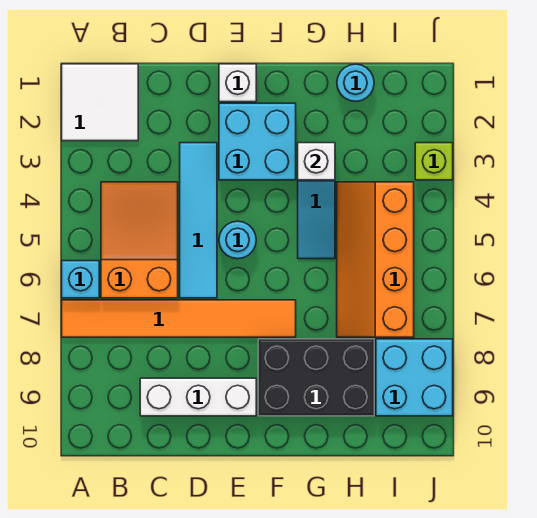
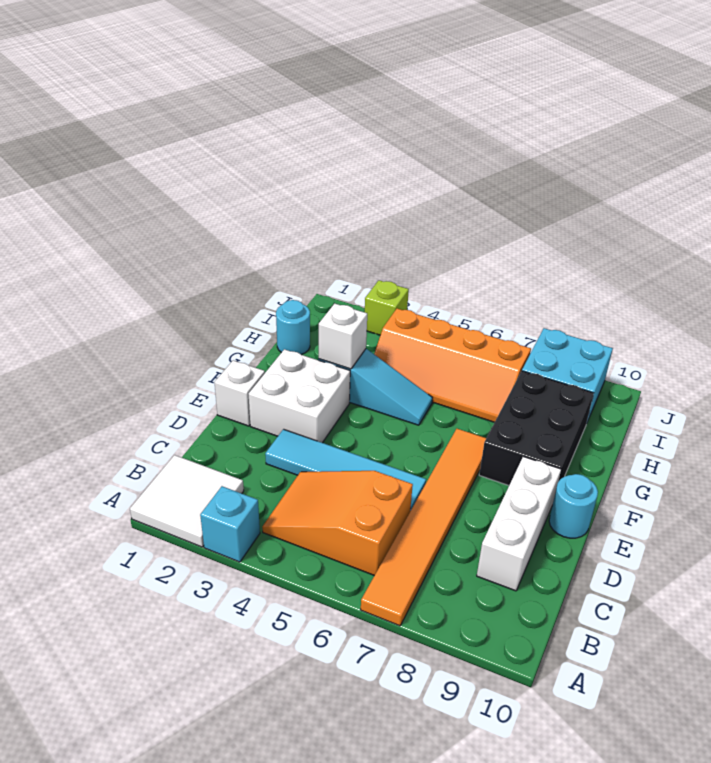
cyan brick A6 level 1 -> cyan brick A3 level 1
cyan brick E2:F3 level 1 -> white brick E2:F3 level 1
cyan round brick E5 level 1 -> cyan round brick E10 level 1

